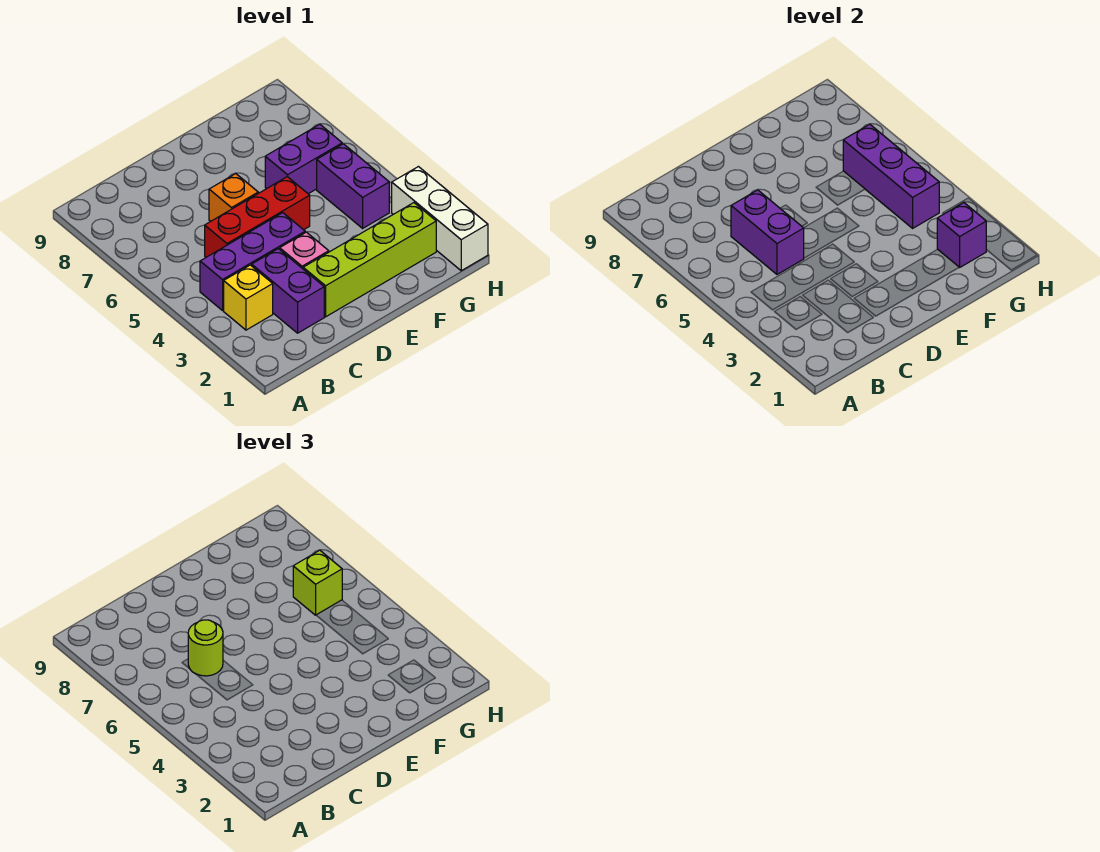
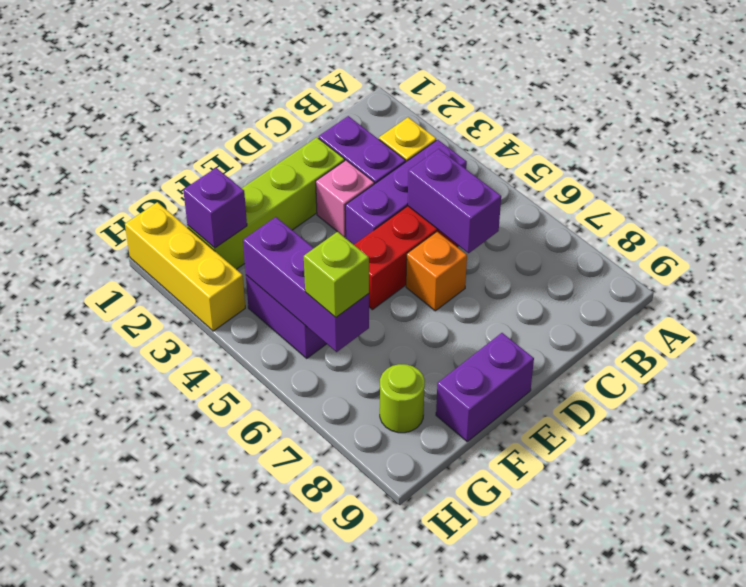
lime round brick C6 level 3 -> lime round brick G8 level 1
purple brick F6:G6 level 1 -> purple brick E9:F9 level 1
white brick H1:H3 level 1 -> yellow brick H1:H3 level 1

